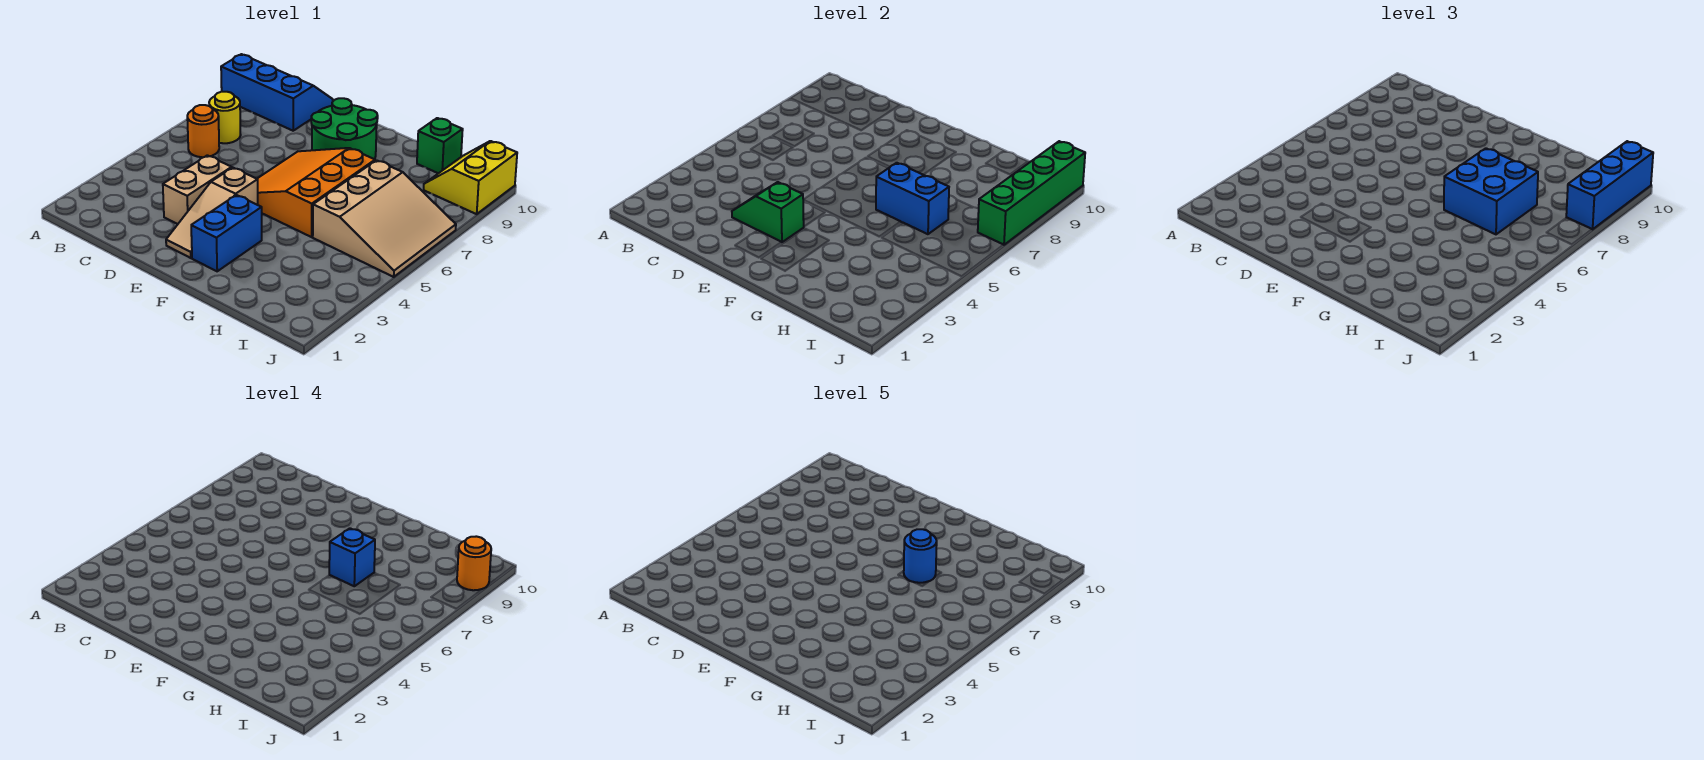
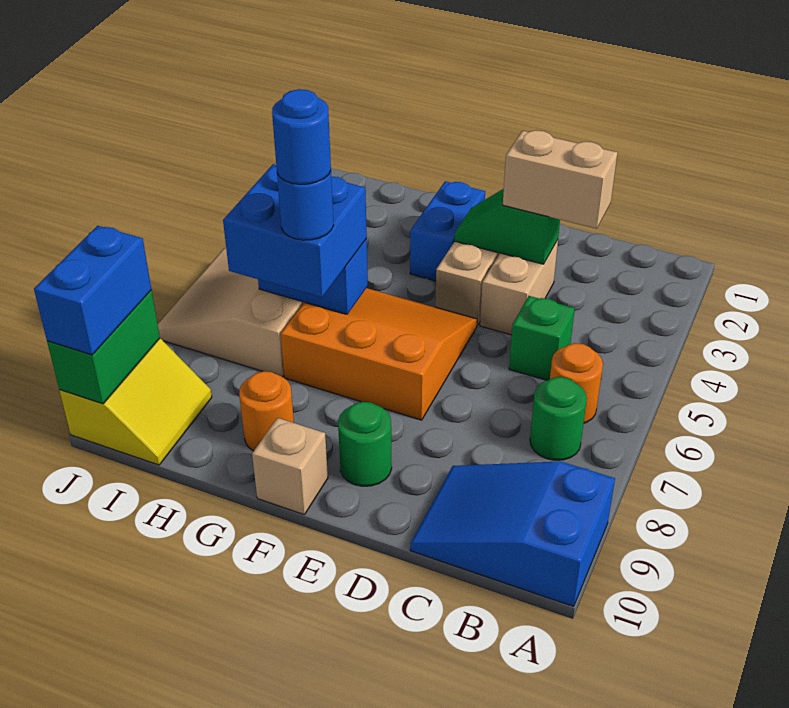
blue slope A9:C10 level 1 top 9 -> blue slope A9:C10 level 1 top A
yellow round brick B7 level 1 -> green round brick B7 level 1
none -> tan brick C3:D3 level 3
green slope D3:E3 level 2 top E -> green slope D3:E3 level 2 top D
orange slope E5:G7 level 1 top G -> orange slope E5:G7 level 1 top 7
green round brick E8:F9 level 1 -> green round brick E9 level 1
none -> tan brick F10 level 1
blue brick G7 level 4 -> blue round brick G7 level 4
green brick H10 level 1 -> green brick C5 level 1
green brick J7:J10 level 2 -> green brick J9:J10 level 2
blue brick J8:J10 level 3 -> blue brick J9:J10 level 3
orange round brick J9 level 4 -> orange round brick G9 level 1

